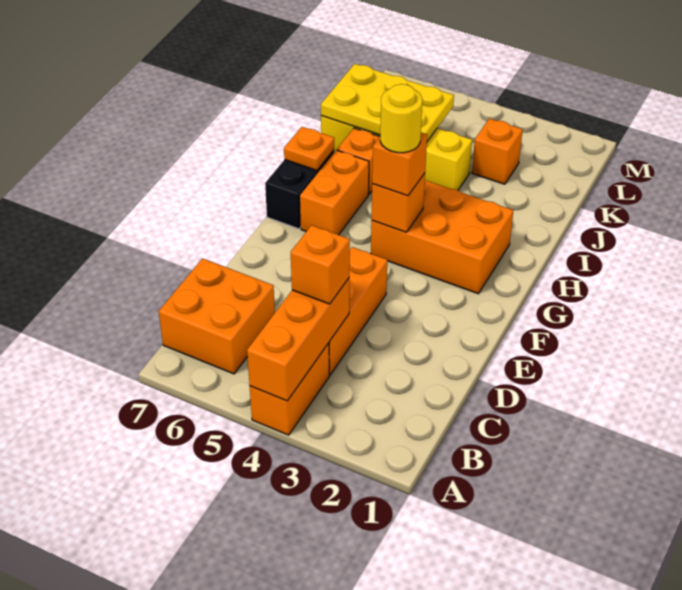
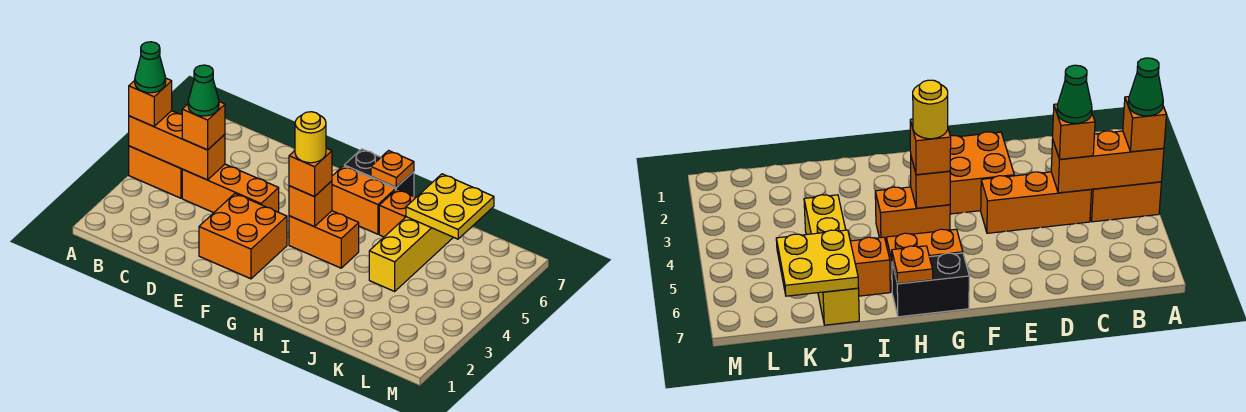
none -> green cone A4 level 4
orange brick B6:C7 level 1 -> orange brick E2:F3 level 1
none -> green cone C4 level 4
orange brick G2:H4 level 1 -> orange brick G4:H4 level 1
yellow plate J5:K7 level 2 -> yellow plate J6:K7 level 2
orange brick K3 level 1 -> orange brick A4 level 3

